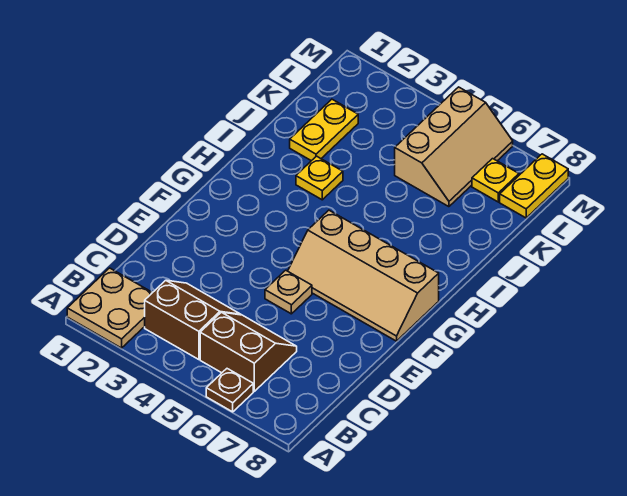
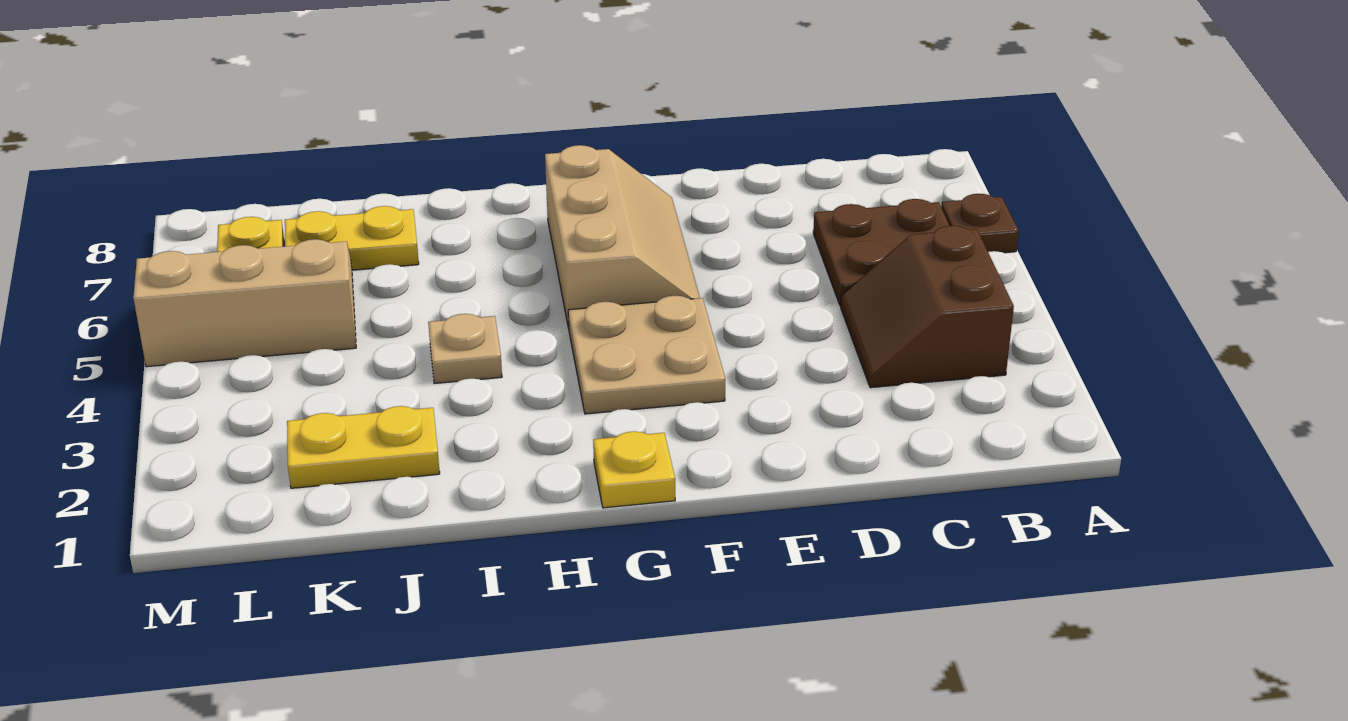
tan plate A1:B2 level 1 -> tan plate F3:G4 level 1
brown slope B5:C6 level 1 top B -> brown plate B5:C6 level 1
tan plate E5 level 1 -> tan plate I4 level 1
tan slope F5:G8 level 1 top G -> tan slope F5:G7 level 1 top G
yellow plate I3 level 1 -> yellow plate G1 level 1
yellow plate L8:M8 level 1 -> yellow plate J7:K7 level 1

